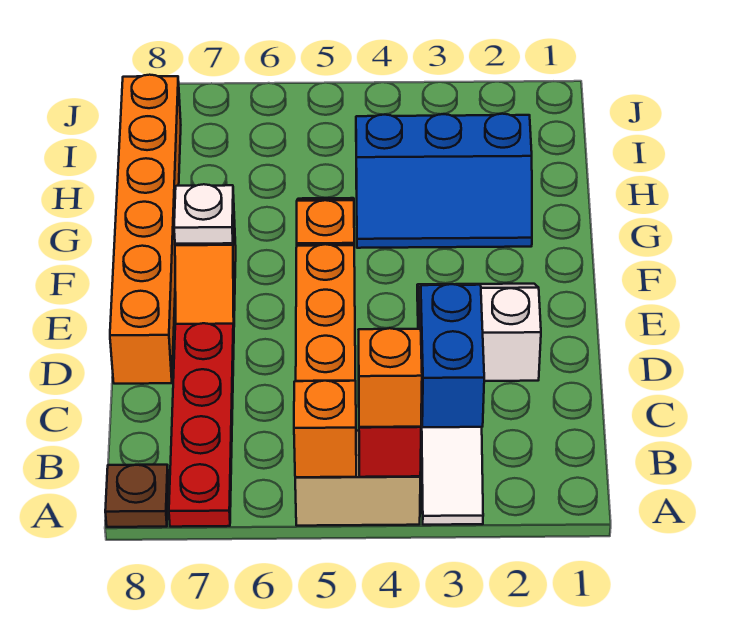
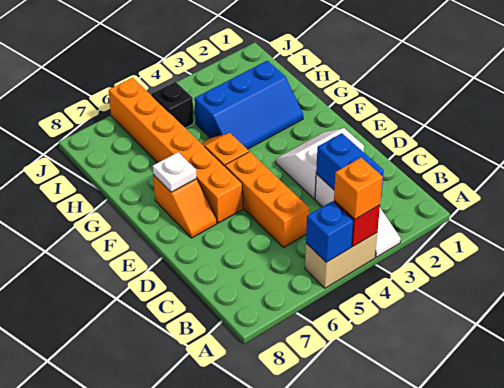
orange brick A5 level 2 -> blue brick A5 level 2
red plate A7:D7 level 1 -> none
brown plate A8 level 1 -> none
orange brick D8:I8 level 1 -> orange brick E6:J6 level 1
none -> black brick I5 level 1

